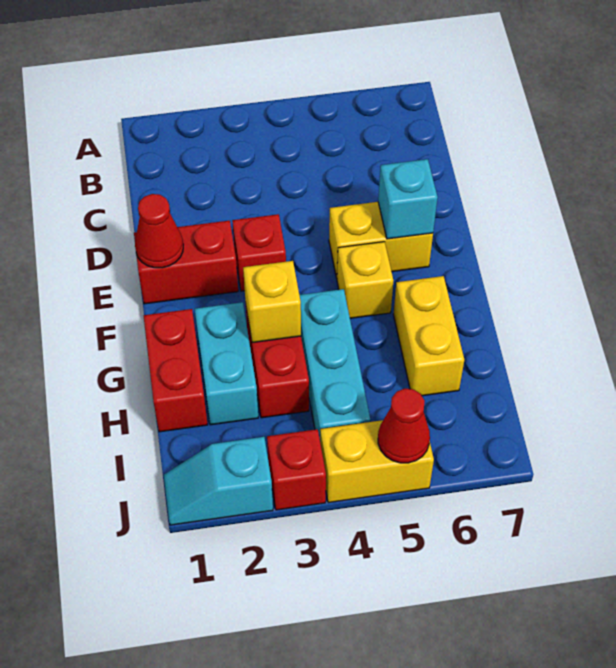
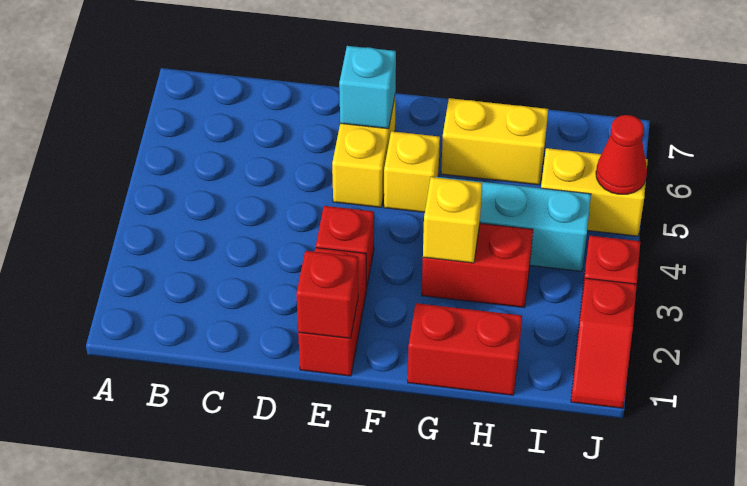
red cone E1 level 2 -> red brick E1 level 2
cyan brick G2:H2 level 1 -> none
cyan slope J1:J2 level 1 top 2 -> red slope J1:J2 level 1 top 2
yellow brick J4:J5 level 1 -> yellow brick I5:J5 level 1

